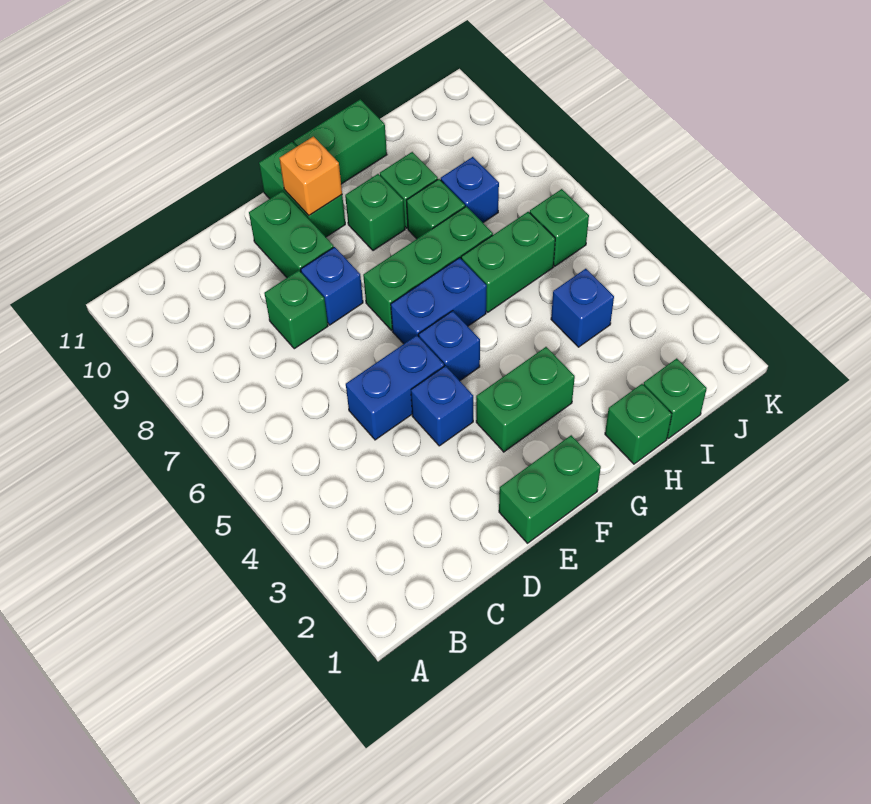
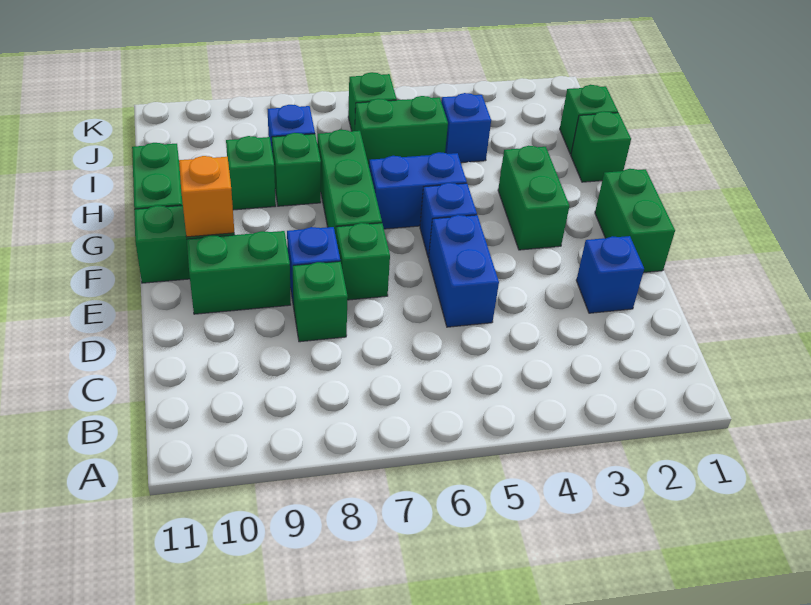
blue brick E4 level 1 -> blue brick D2 level 1
blue brick F6:G6 level 1 -> blue brick G5:G6 level 1
green brick G9 level 1 -> green brick E7 level 1
green brick H6:I6 level 1 -> green brick I5:I6 level 1

